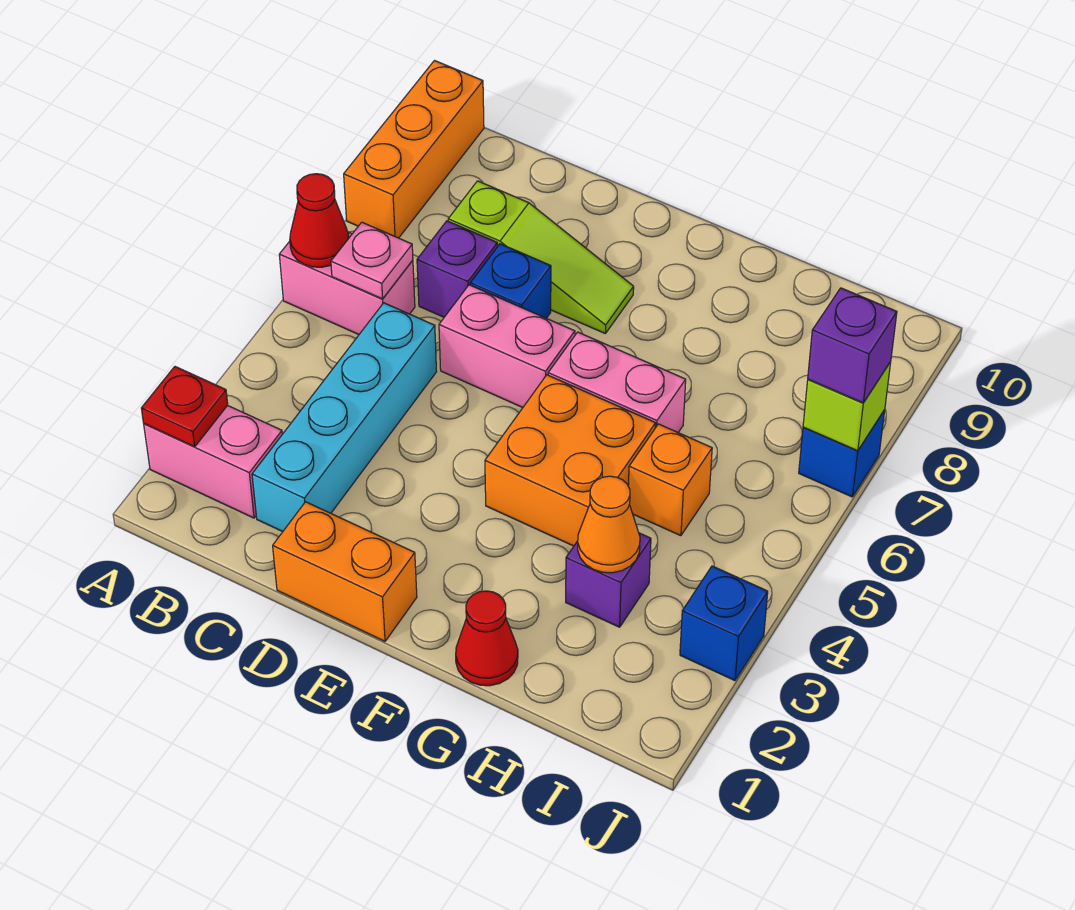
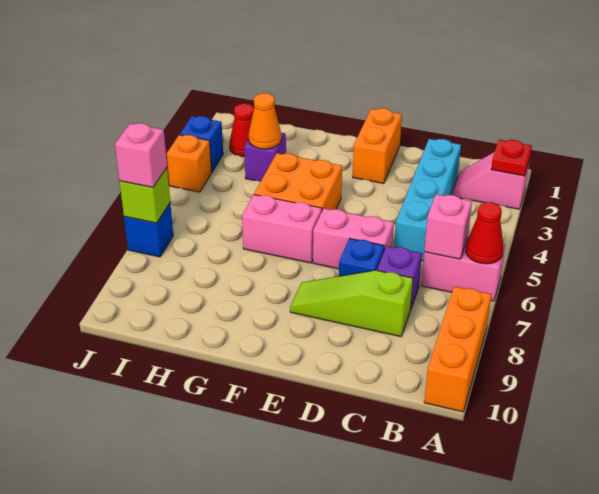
pink brick A2:B2 level 1 -> pink slope A2:B2 level 1 top A
pink plate B6 level 2 -> pink brick B6 level 2
orange brick D1:E1 level 1 -> orange brick E1:E2 level 1
red cone G1 level 1 -> red cone I2 level 1
orange brick H5 level 1 -> orange brick J4 level 1
purple brick J7 level 3 -> pink brick J7 level 3

